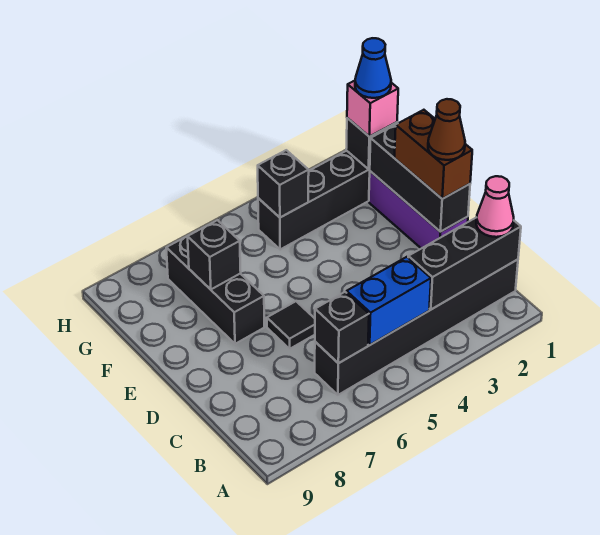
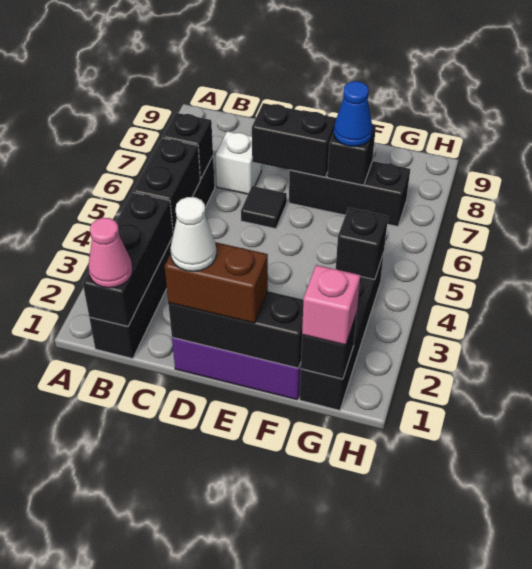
blue brick B4:B5 level 2 -> black brick B4:B5 level 2
none -> white brick C7 level 1
brown cone D1 level 4 -> white cone D1 level 4
none -> black brick D7:E7 level 2
blue cone G1 level 4 -> blue cone F7 level 3

